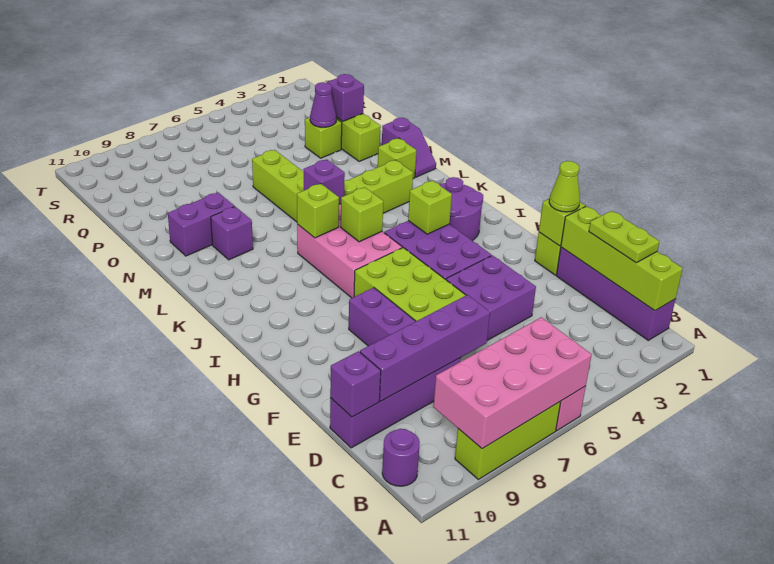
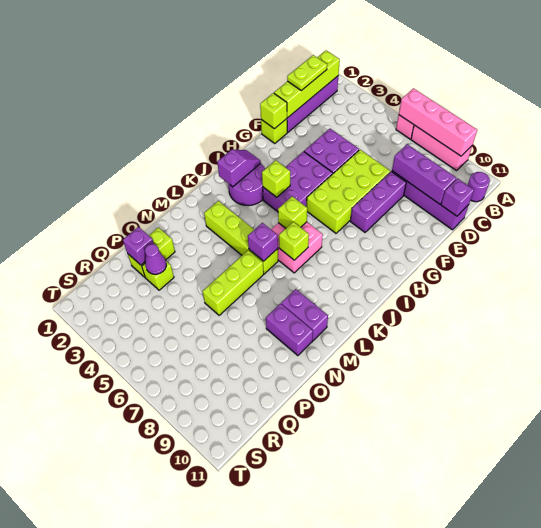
pink brick A6:B9 level 2 -> pink brick A6:A9 level 2
lime brick A7:A9 level 1 -> pink brick A7:A9 level 1
purple brick D7:D10 level 2 -> purple brick D8:D10 level 2
lime cone F1 level 3 -> none
pink brick I6:K7 level 1 -> pink brick J6:K7 level 1
purple slope M1:N1 level 1 top N -> purple slope I2:J2 level 2 top J
lime brick M2 level 1 -> none
purple brick M9 level 1 -> purple brick M9:M10 level 1

